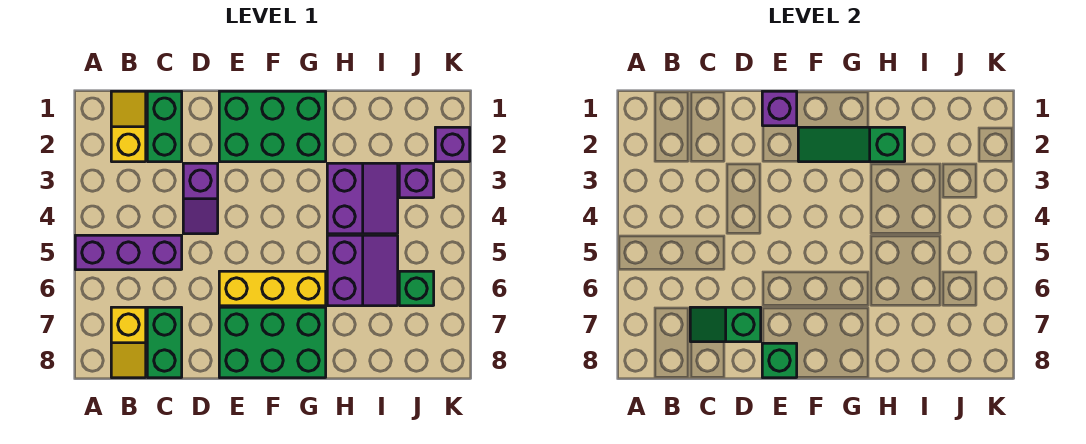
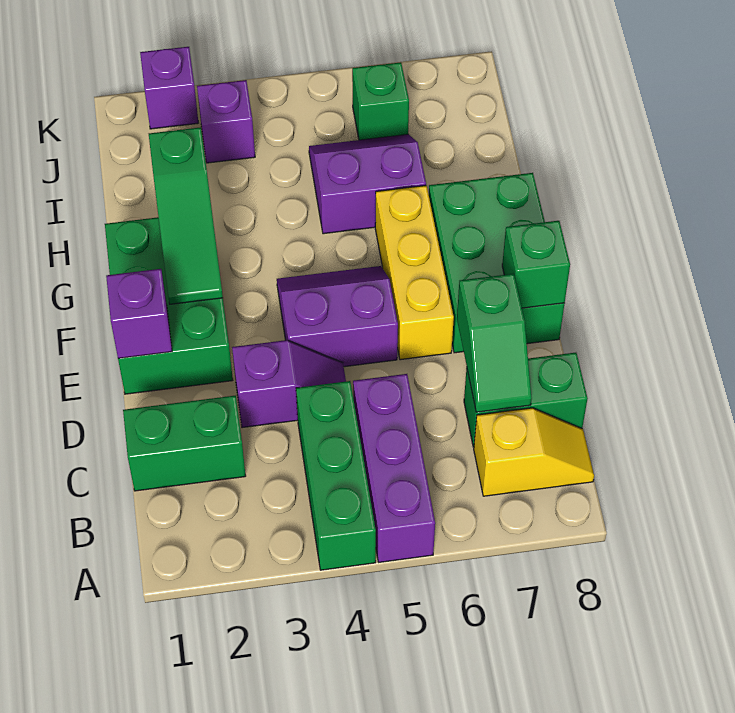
none -> green brick A4:C4 level 1
yellow slope B1:B2 level 1 top 2 -> none
purple slope H3:I4 level 1 top H -> purple slope E4:F5 level 1 top E

